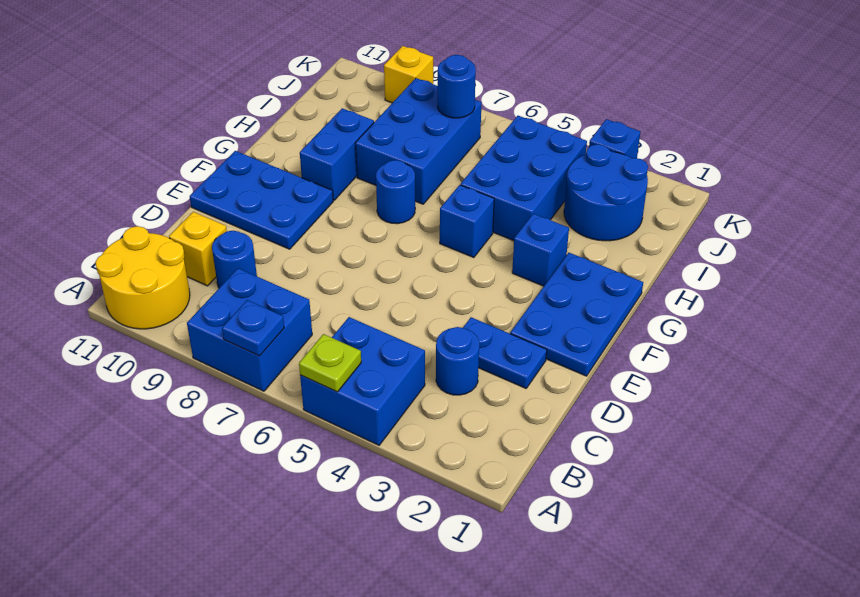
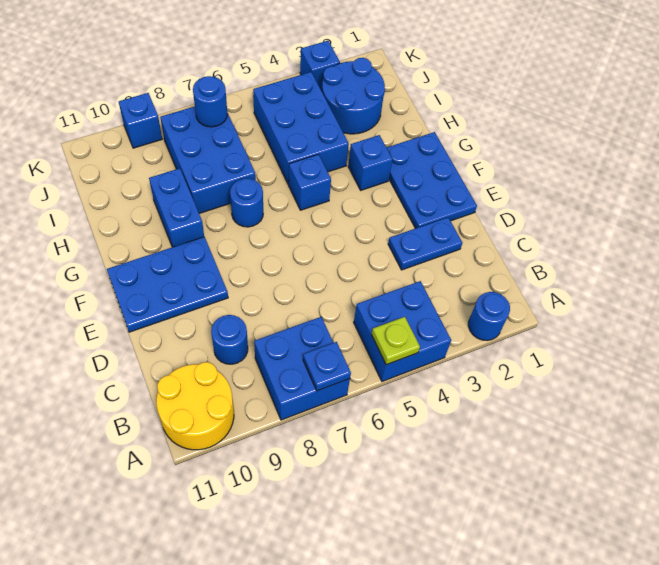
blue round brick C3 level 1 -> blue round brick A2 level 1
yellow brick C10 level 1 -> none
yellow brick K9 level 1 -> blue brick K9 level 1

